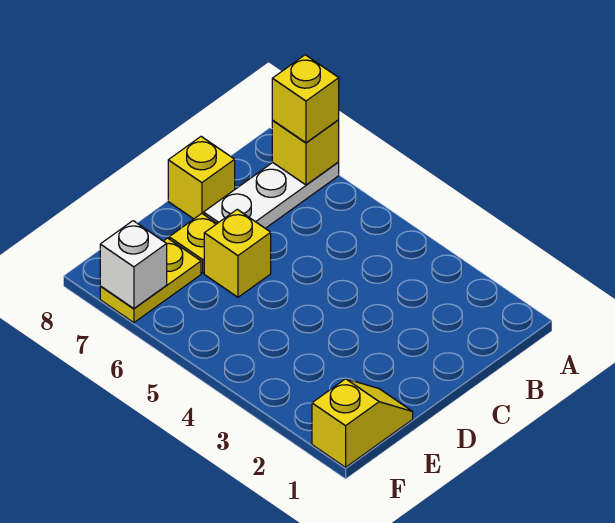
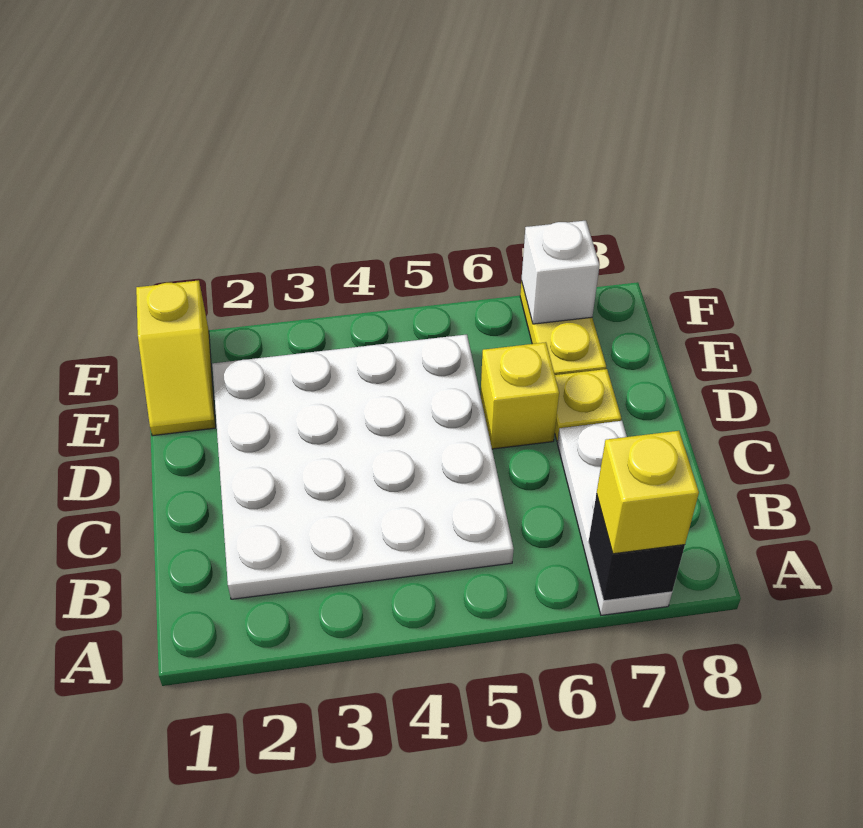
yellow brick A7 level 2 -> black brick A7 level 2
none -> white plate B2:E5 level 1
yellow brick C8 level 1 -> none

